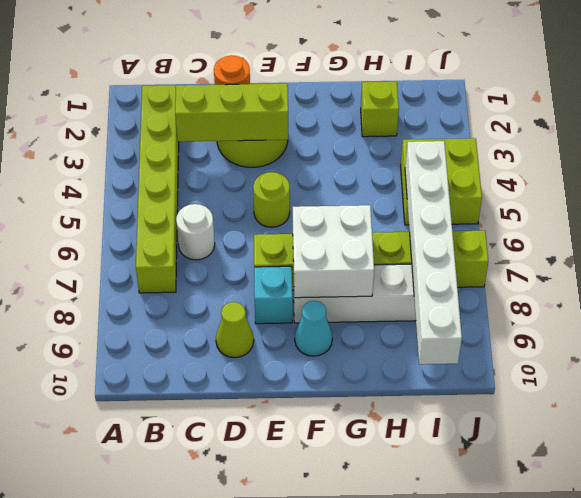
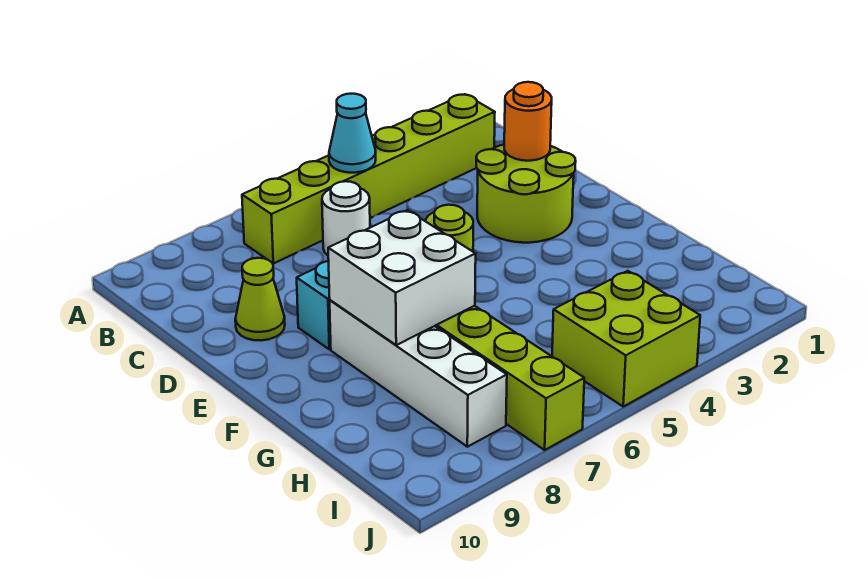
lime brick C3:E3 level 2 -> none
cyan cone F9 level 1 -> cyan cone B5 level 2
lime brick H2 level 1 -> none
white brick I5:I10 level 2 -> none

